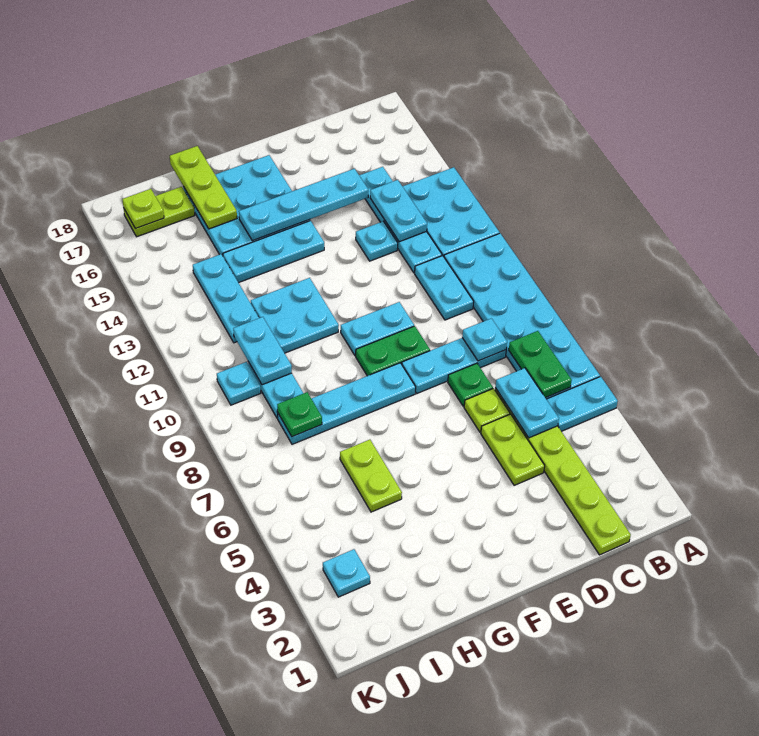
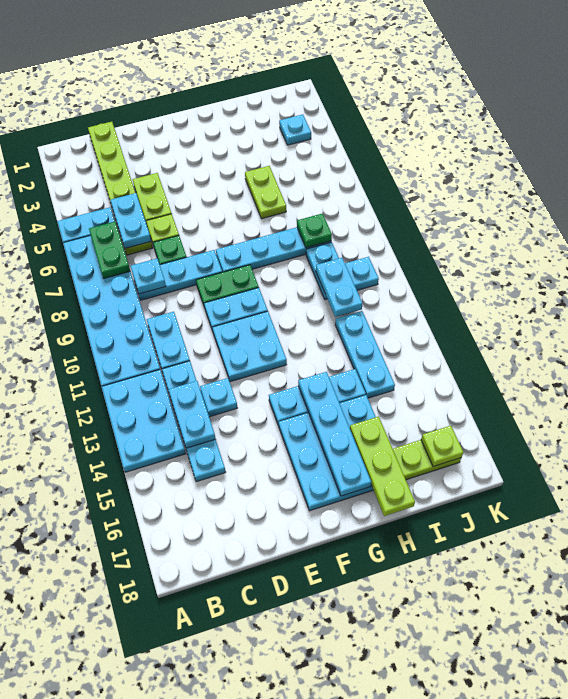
cyan plate D15:G15 level 2 -> cyan plate G14:G17 level 2
cyan plate G11:H12 level 1 -> cyan plate E11:F12 level 1

